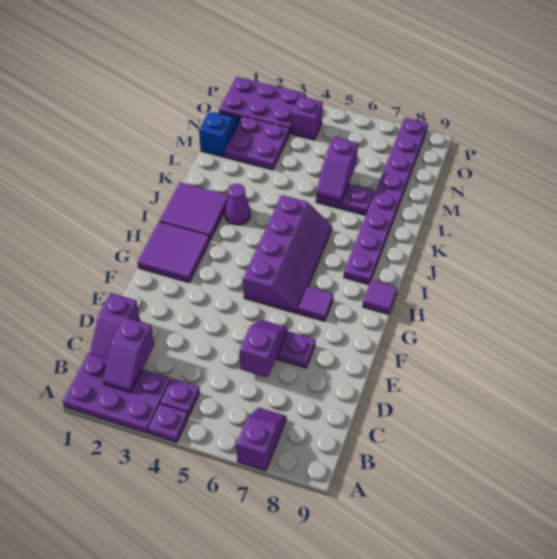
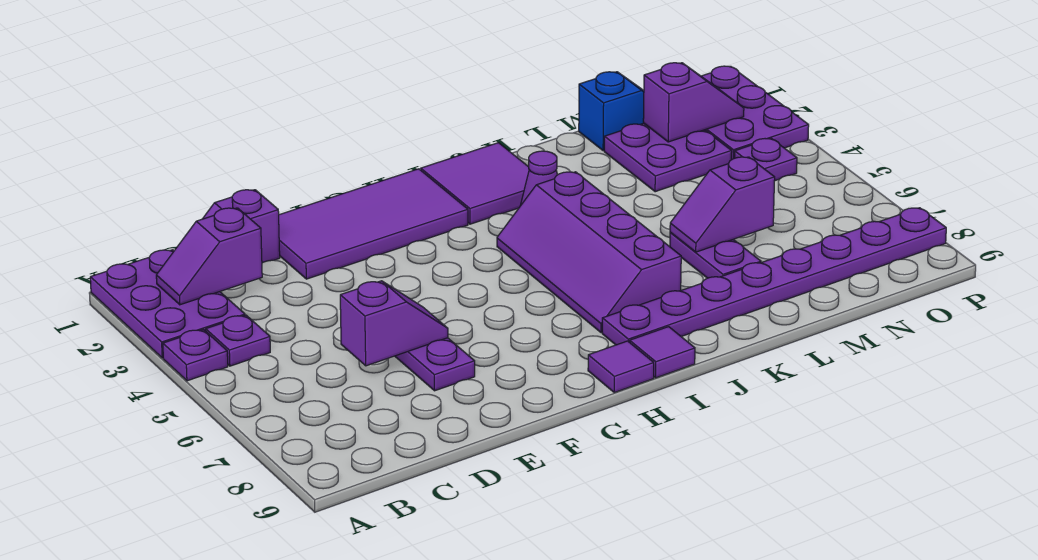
purple slope A7:B7 level 1 top A -> purple slope N2:O2 level 2 top N
purple tile G1:H2 level 1 -> purple tile E1:H2 level 1
purple slope G5:J6 level 1 top 5 -> purple slope I4:J7 level 1 top J
purple tile G7 level 1 -> purple tile I9 level 1
purple brick O4 level 1 -> purple plate O4 level 1

